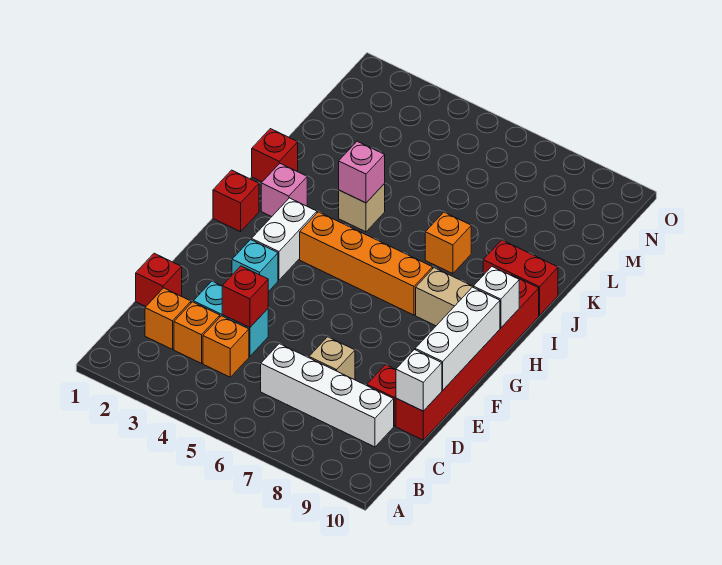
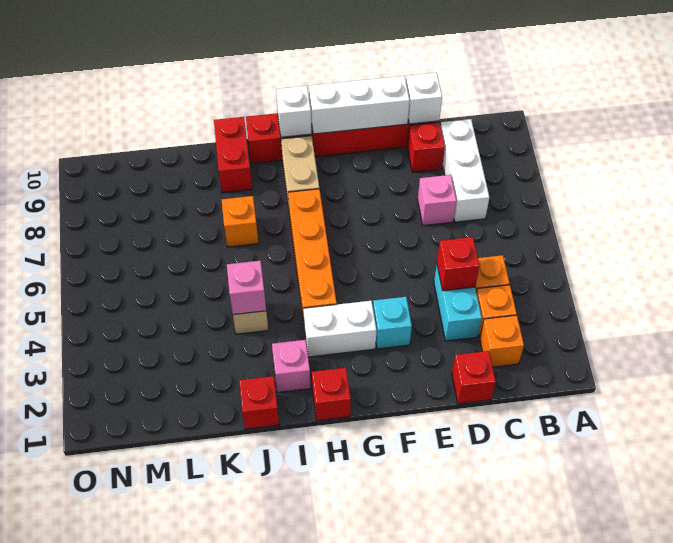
white brick C6:C9 level 1 -> white brick C7:C9 level 1
tan brick D7 level 1 -> pink brick D7 level 1

